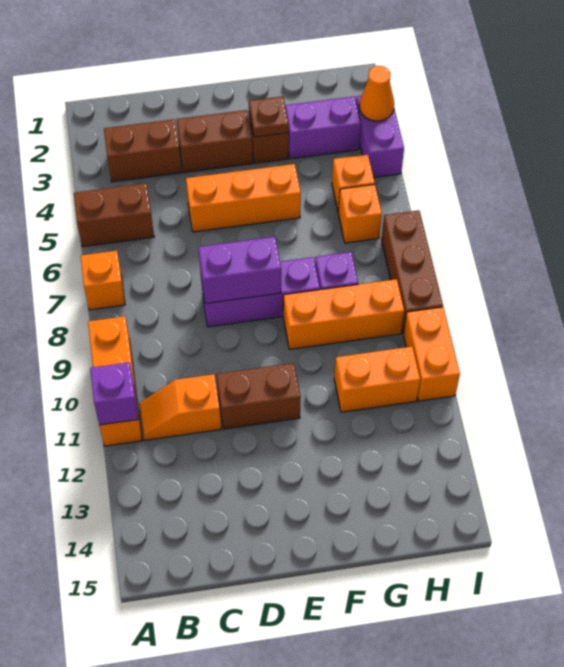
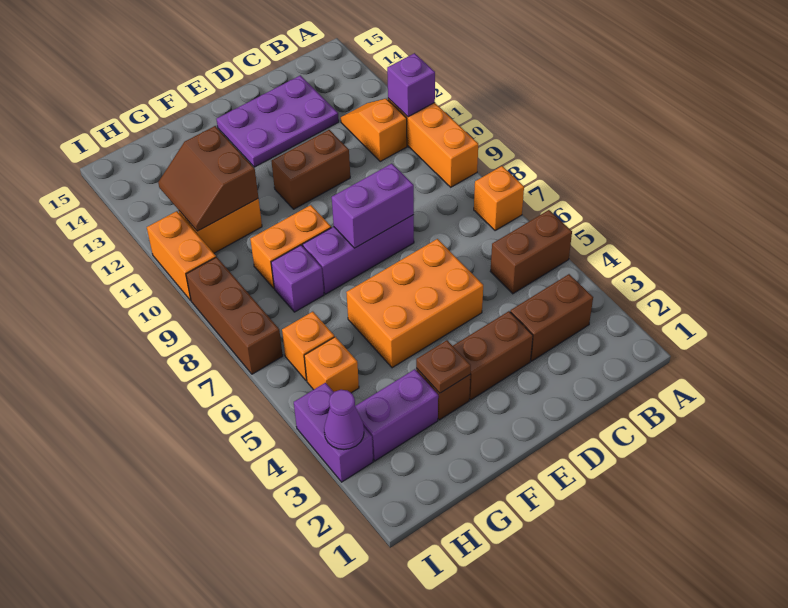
orange slope B11:C11 level 1 top C -> orange slope B11:B12 level 1 top 11
none -> purple plate C13:E14 level 1
orange brick D5:F5 level 1 -> orange brick D5:F6 level 1
orange brick F9:H9 level 1 -> orange brick F9:G9 level 1
none -> brown slope G11:H12 level 2 top G
orange cone I3 level 2 -> purple cone I3 level 2

